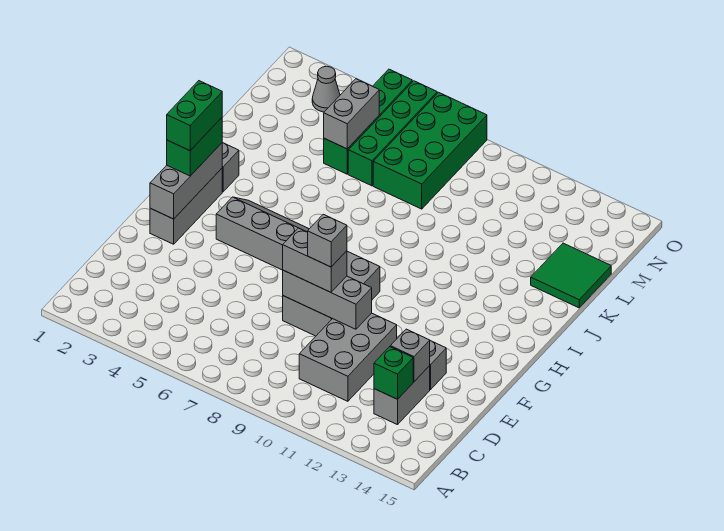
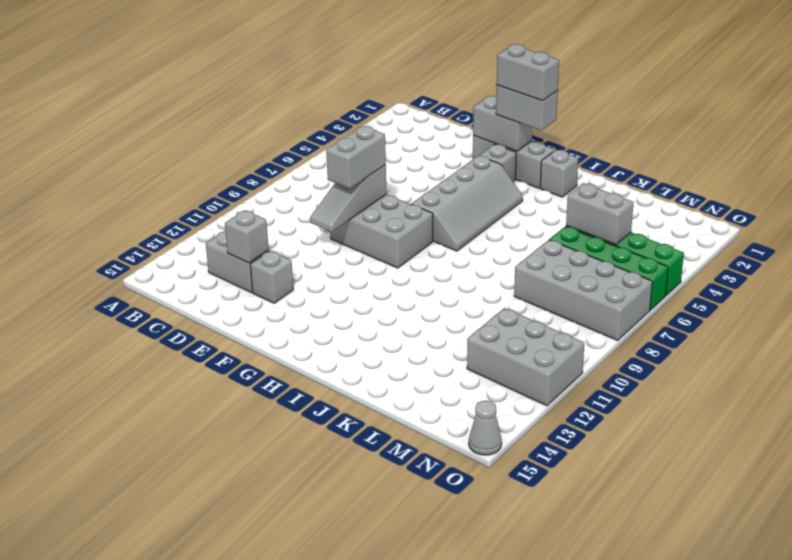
grey brick C10:E11 level 1 -> grey brick M11:O12 level 1
green brick C13 level 2 -> none
grey brick E8:E10 level 2 -> grey slope E8:E10 level 2 top 8
grey brick E9 level 4 -> grey brick G3 level 1
grey brick F2:H2 level 2 -> grey brick F2:G2 level 2
green brick G2:H2 level 3 -> grey brick G2:H2 level 3
green brick G2:H2 level 4 -> grey brick G2:H2 level 4
green tile K14:L15 level 1 -> none
green brick L7:O8 level 1 -> grey brick L7:O8 level 1
grey cone N3 level 1 -> grey cone O15 level 1

